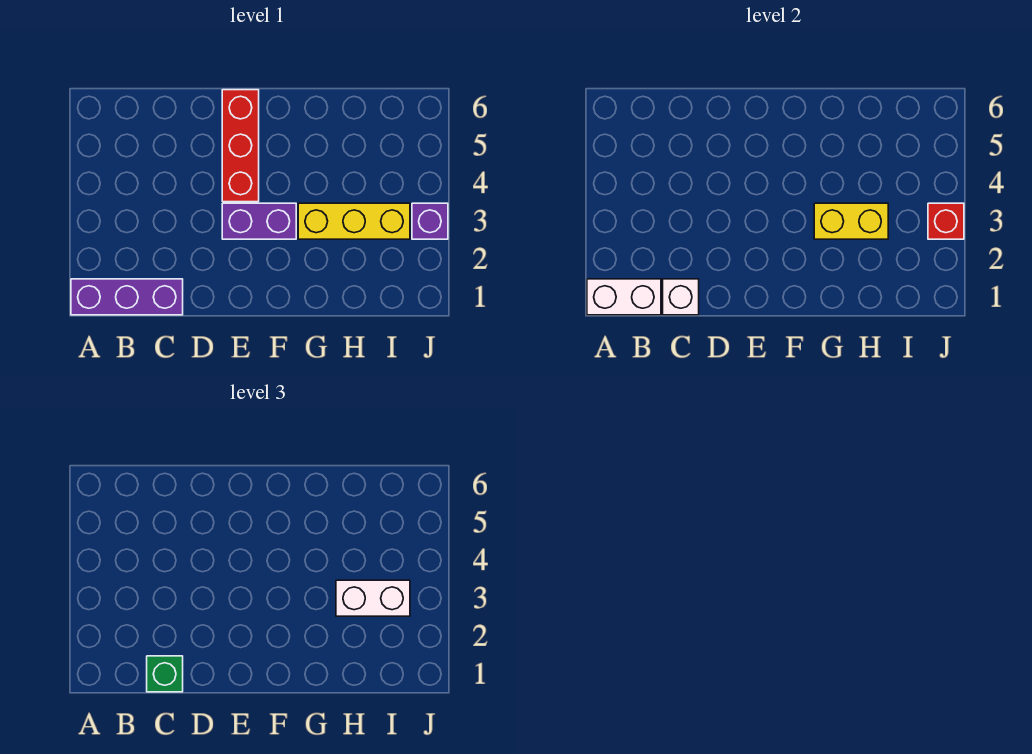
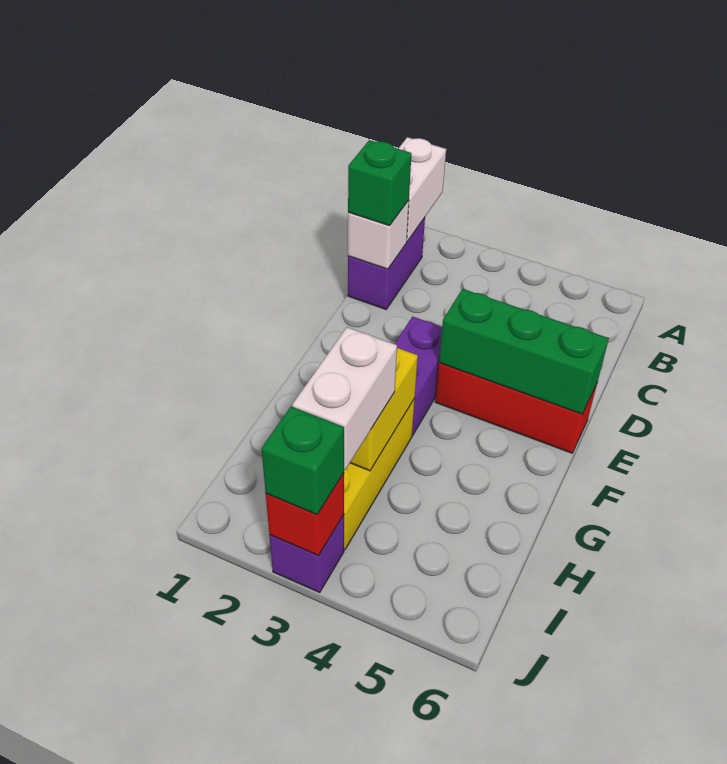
purple brick A1:C1 level 1 -> purple brick B1:C1 level 1
none -> green brick E4:E6 level 2
none -> green brick J3 level 3

